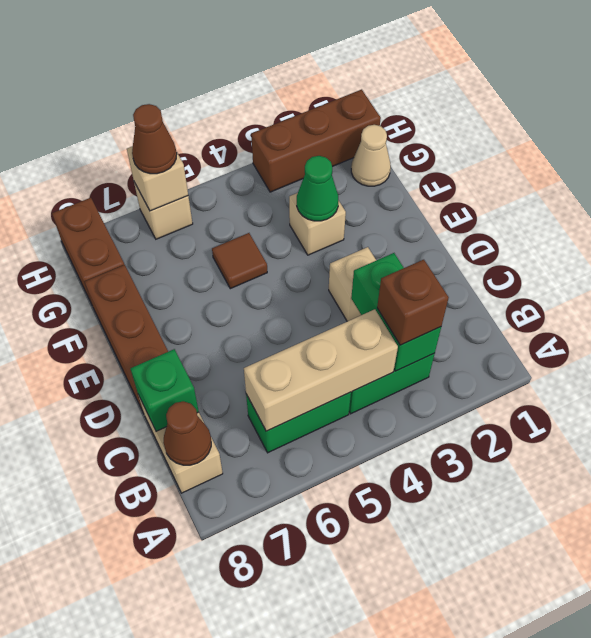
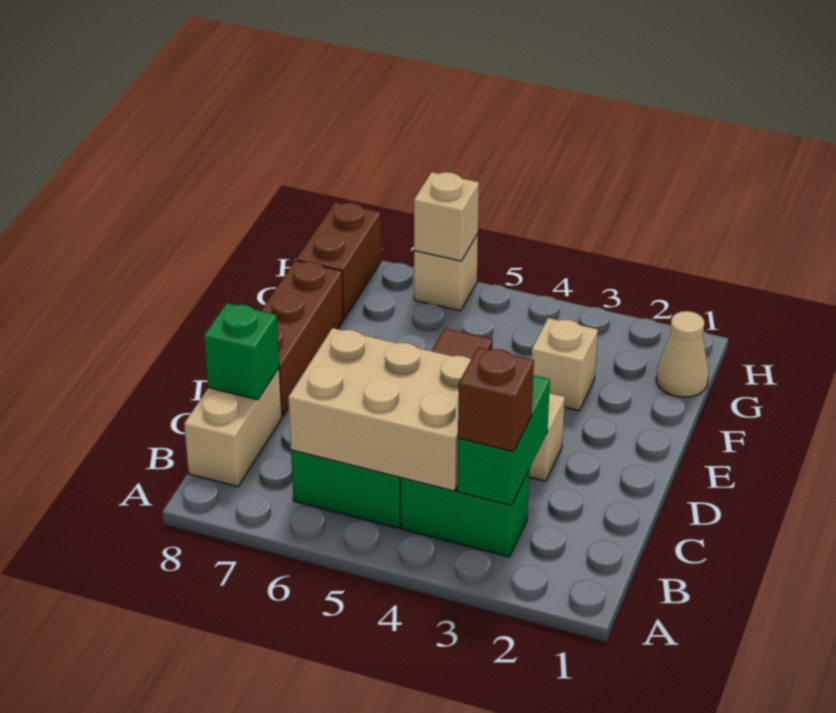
tan brick B4:B6 level 2 -> tan brick B4:C6 level 2
brown cone B8 level 2 -> none
green cone F3 level 2 -> none
brown brick H1:H3 level 1 -> none
brown cone H6 level 3 -> none

